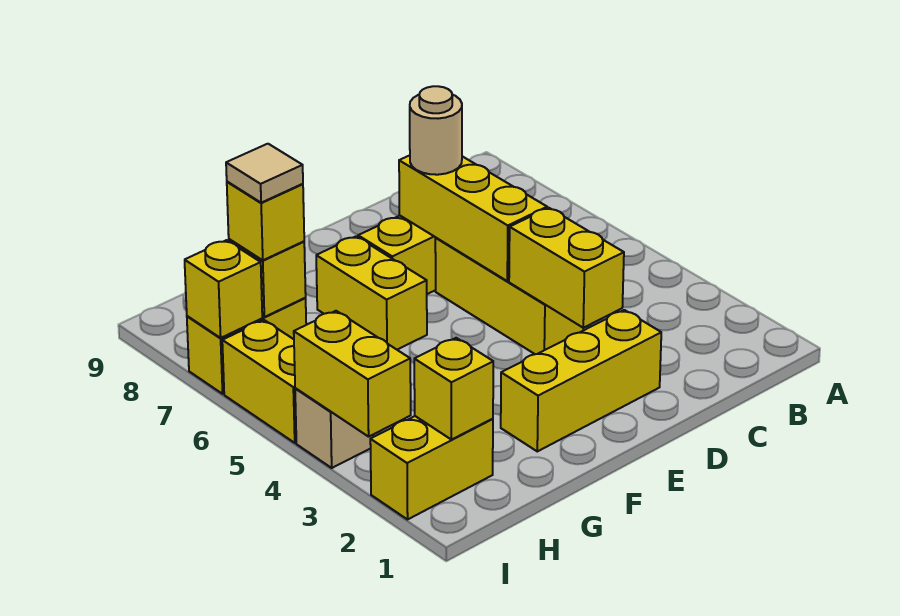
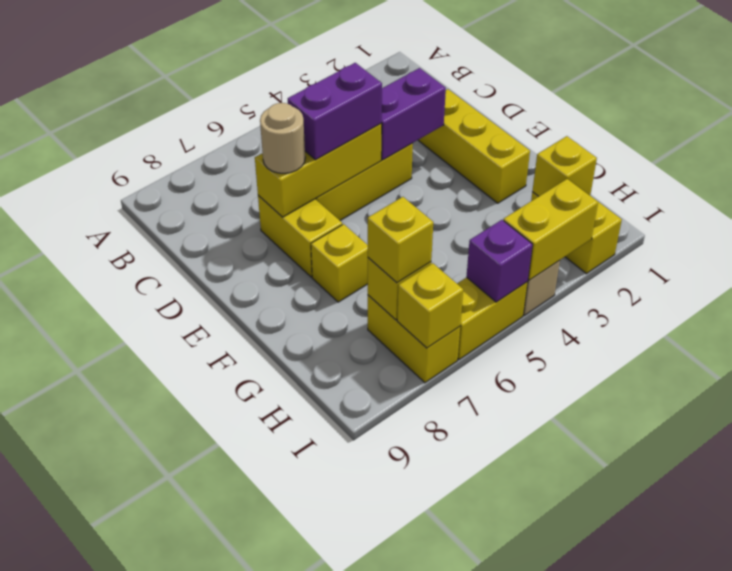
yellow brick D3:D4 level 2 -> purple brick D3:D4 level 2
none -> purple brick D5:D6 level 3
yellow brick F6:F7 level 1 -> yellow brick F7 level 1
tan tile H7 level 4 -> none
none -> purple brick I5 level 2

